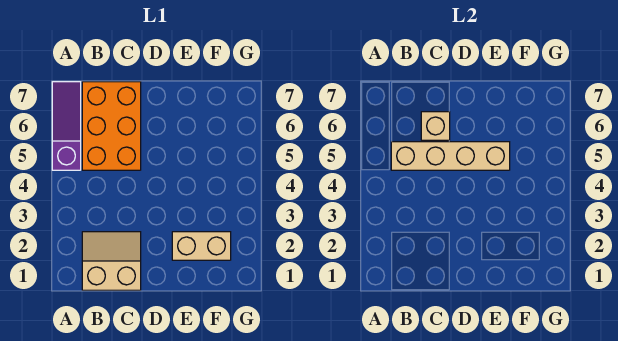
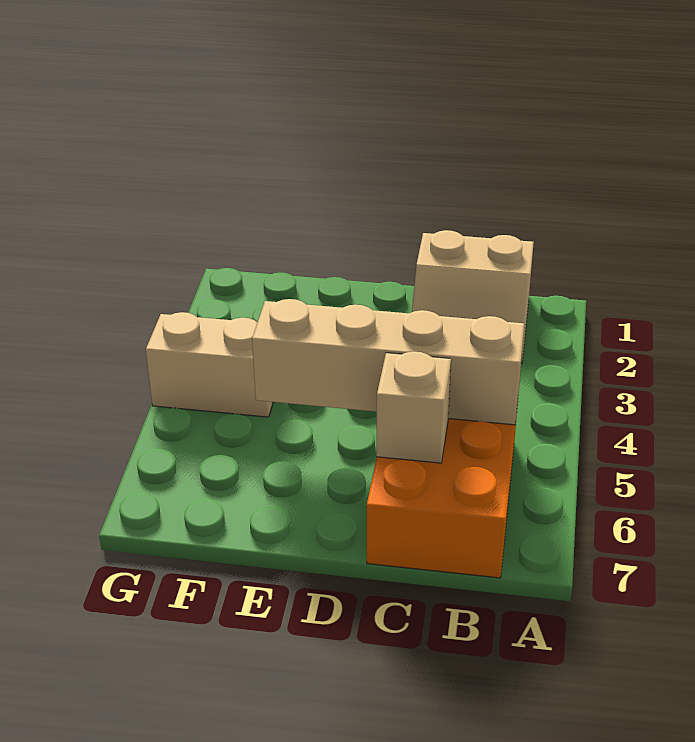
purple slope A5:A7 level 1 top 5 -> none
tan brick E2:F2 level 1 -> tan brick F4:G4 level 1

